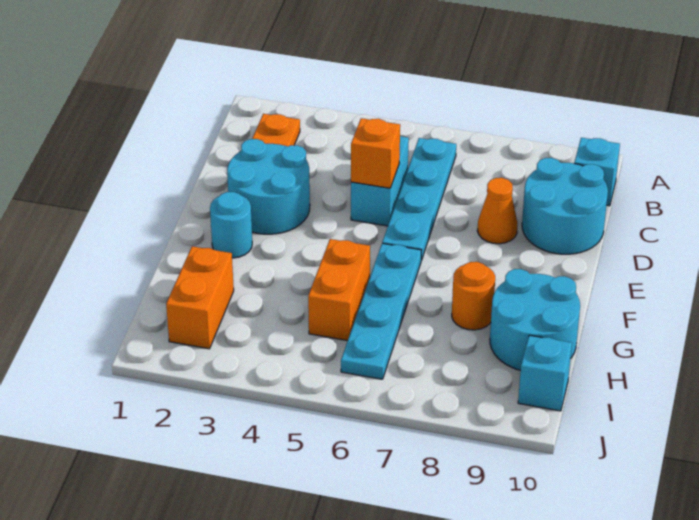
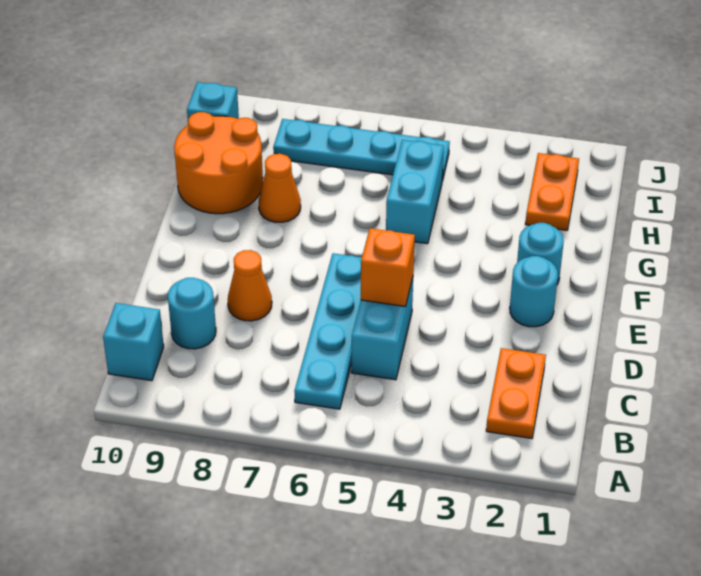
cyan round brick C9:D10 level 1 -> cyan round brick C9 level 1
cyan round brick D2:E3 level 1 -> cyan round brick E2 level 1
cyan plate F6:I6 level 1 -> cyan plate I5:I8 level 1
orange brick G5:H5 level 1 -> cyan brick G5:H5 level 1
orange round brick G8 level 1 -> orange cone G8 level 1
cyan round brick G9:H10 level 1 -> orange round brick G9:H10 level 1
orange brick H2:I2 level 1 -> orange plate H2:I2 level 1

